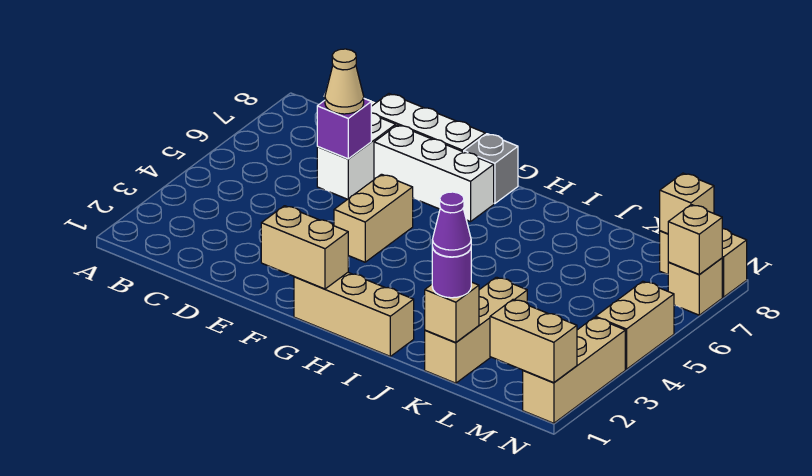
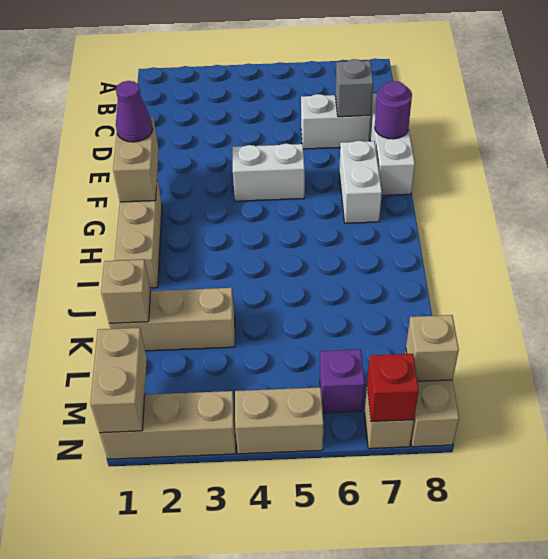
purple brick D6 level 2 -> purple brick M6 level 1
tan cone D6 level 3 -> none
white brick E7:G7 level 1 -> white brick F7:G7 level 1
tan brick F4:F5 level 1 -> white brick F4:F5 level 1
grey brick G8 level 1 -> grey brick D7 level 2
purple round brick K1 level 3 -> purple round brick E8 level 2
purple cone K1 level 4 -> purple cone F1 level 3
tan brick N7 level 2 -> red brick N7 level 2

